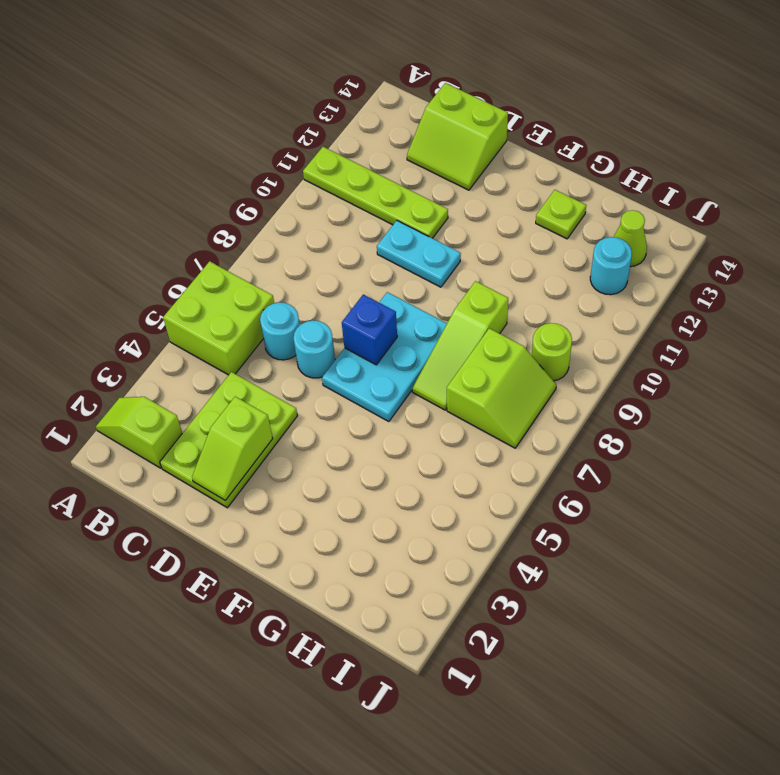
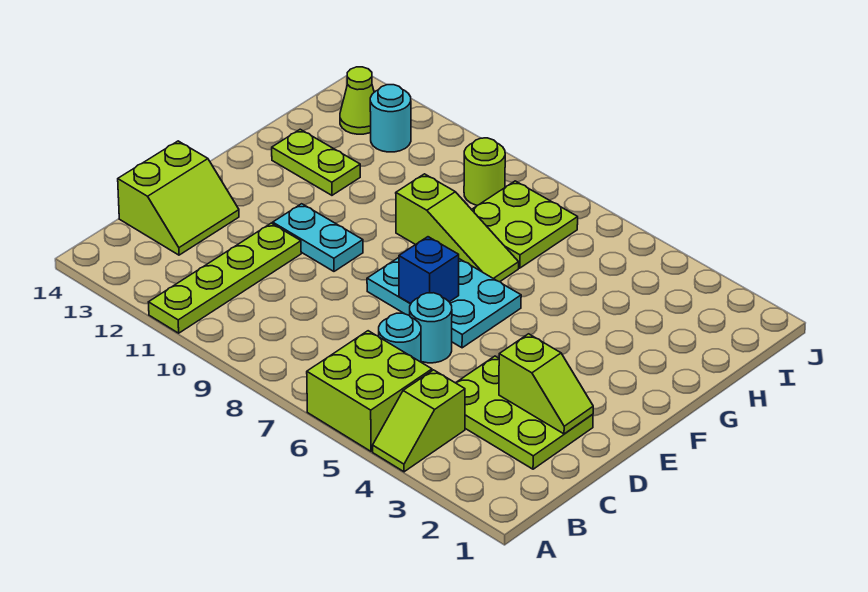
lime slope A2:B2 level 1 top B -> lime slope A4:B4 level 1 top B
cyan plate D10:E10 level 1 -> cyan plate E10:E11 level 1
lime plate G13 level 1 -> lime plate G12:G13 level 1
lime slope H7:I8 level 1 top H -> lime plate H7:I8 level 1

